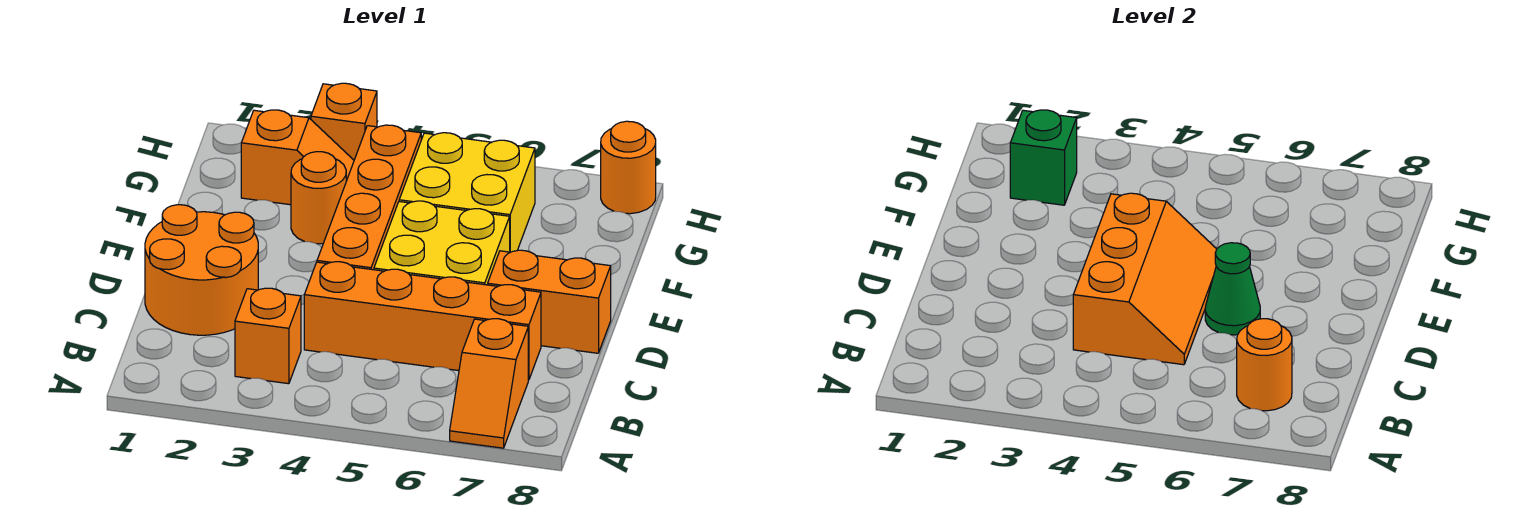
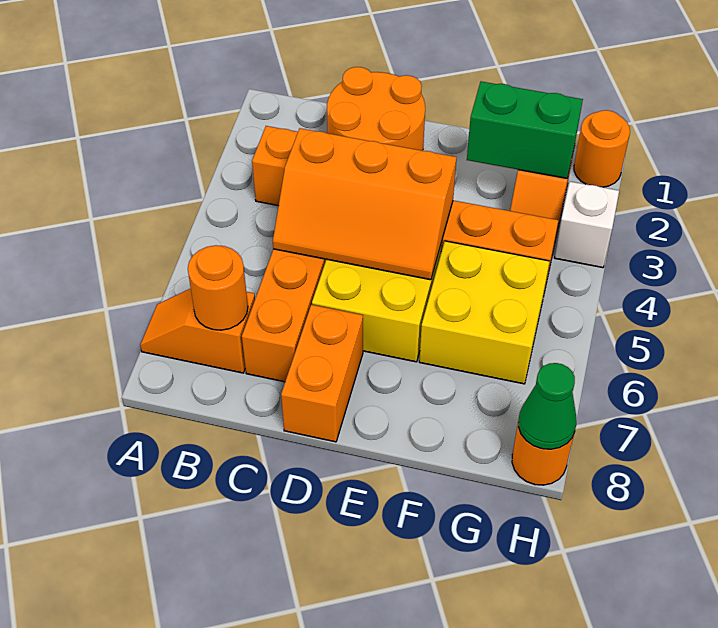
green cone D6 level 2 -> green cone H8 level 2
orange round brick F3 level 1 -> orange round brick H1 level 1
green brick G2 level 2 -> green brick F2:G2 level 2
orange brick H3 level 1 -> white brick H3 level 1

